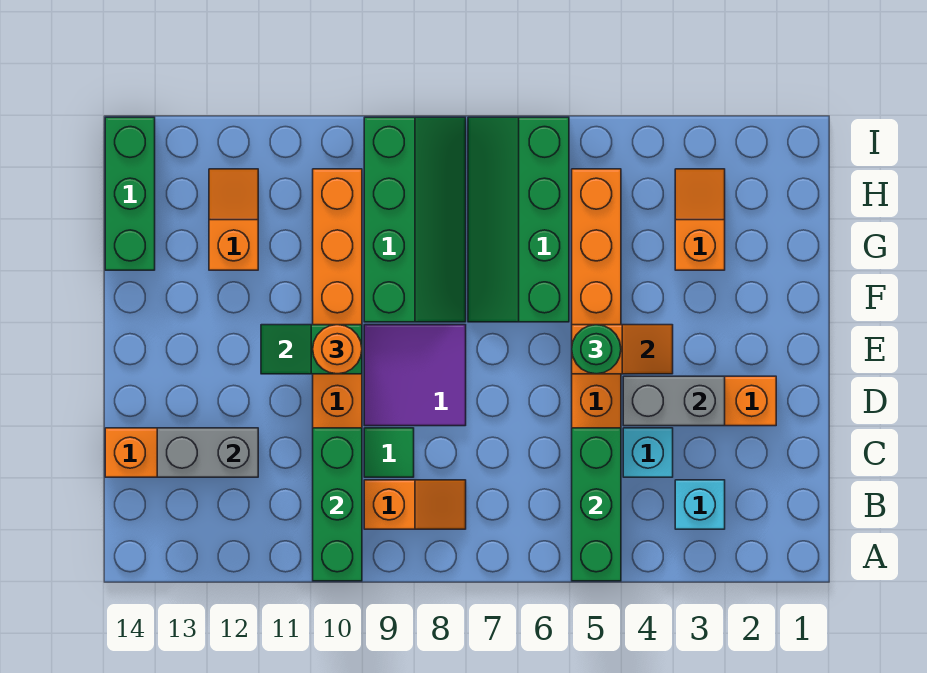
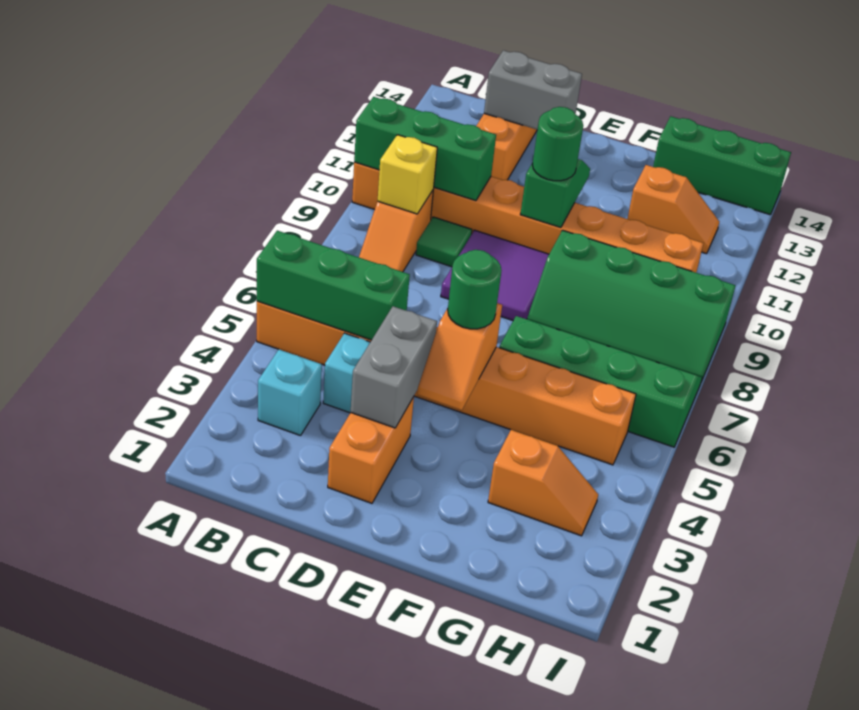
none -> yellow brick B9 level 2
grey brick C12:C13 level 2 -> grey brick C13:D13 level 2
orange round brick E10 level 3 -> green round brick E10 level 3

